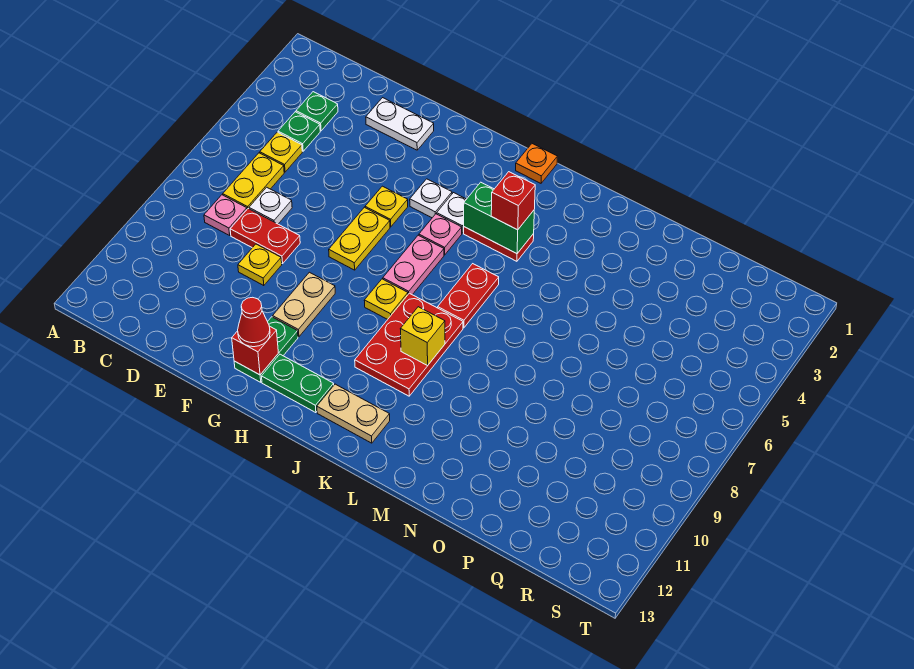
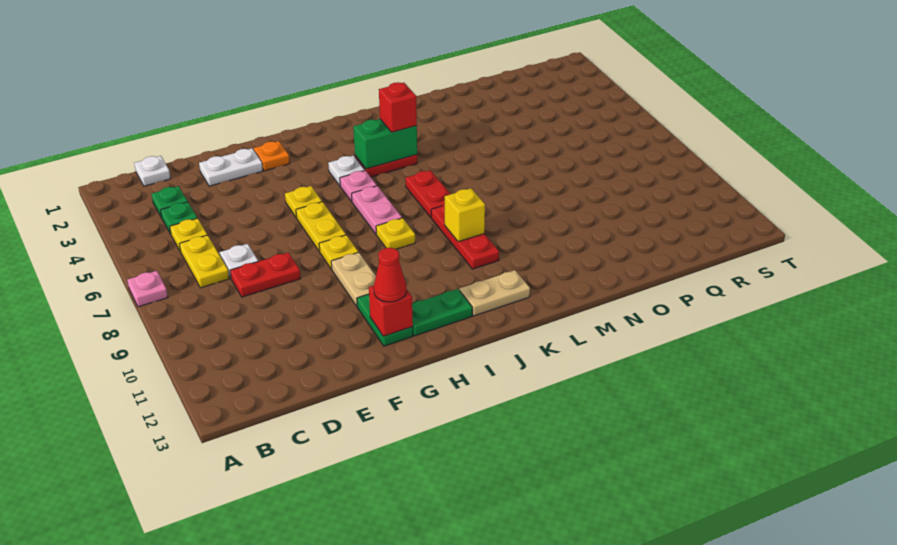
pink plate C8 level 1 -> pink plate A7 level 1
yellow plate E9 level 1 -> yellow plate G8 level 1
white plate H4 level 1 -> white plate C1 level 1
orange plate J1 level 1 -> orange plate G2 level 1
red plate J8:K10 level 1 -> red plate K8:K10 level 1

